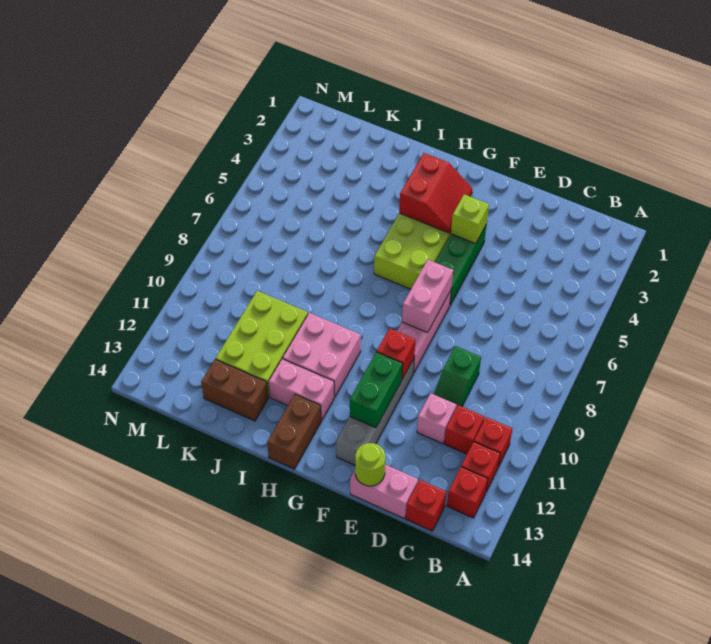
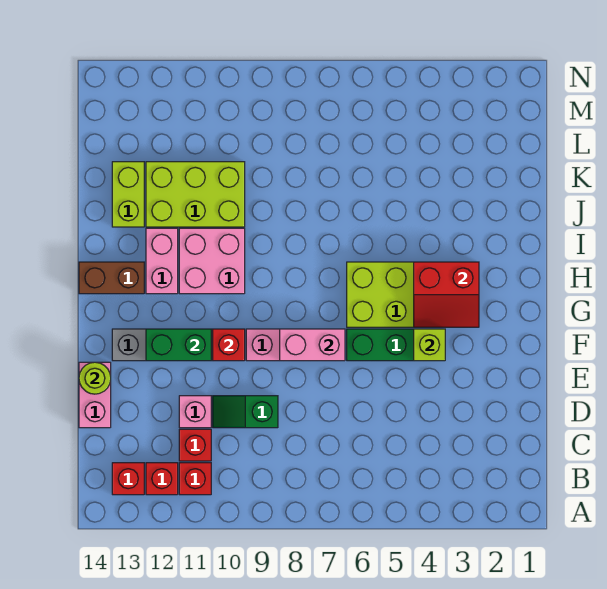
red brick C14 level 1 -> none
brown brick J13:K13 level 1 -> lime brick J13:K13 level 1

